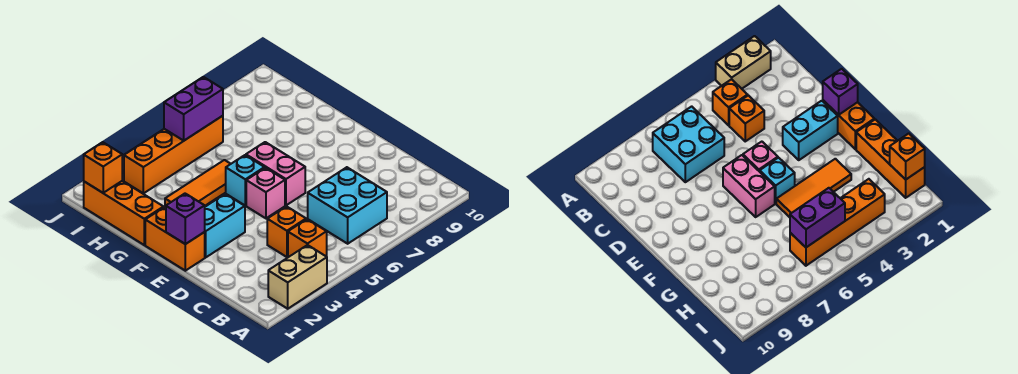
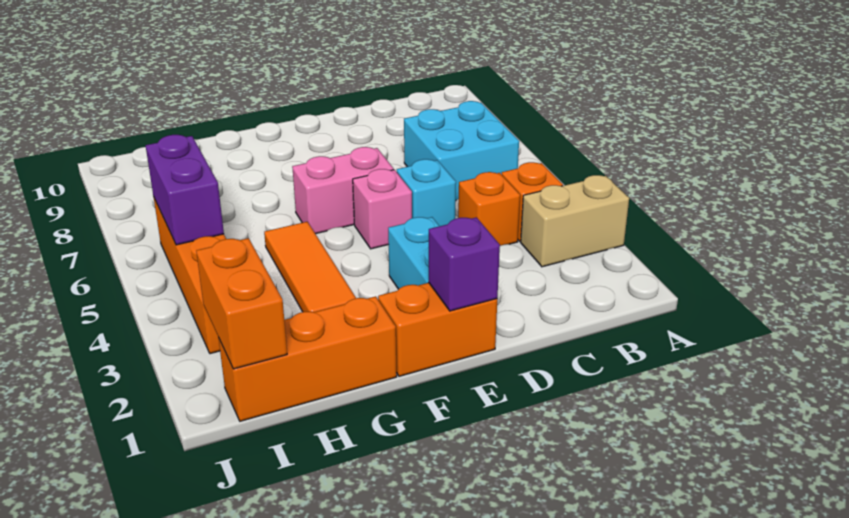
tan brick A2:A3 level 1 -> tan brick A3:B3 level 1
cyan brick F5 level 1 -> cyan brick D5 level 1
orange brick I1 level 2 -> orange brick I1:I2 level 2

